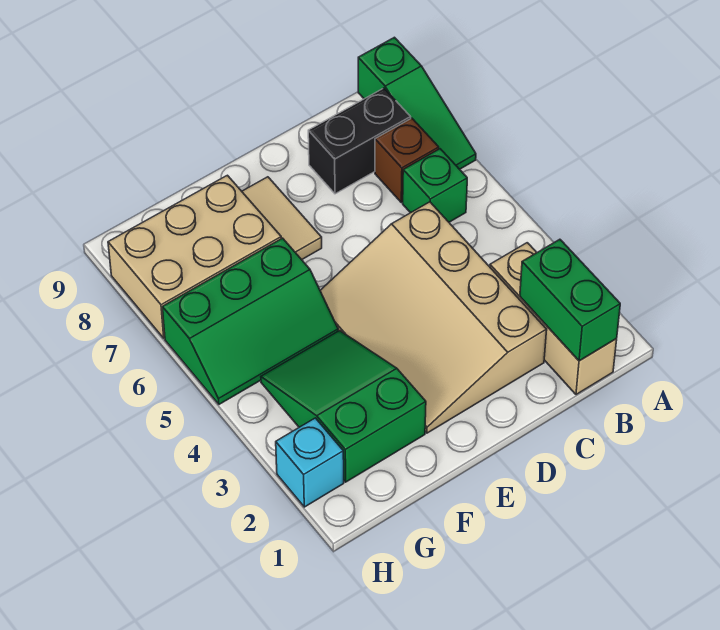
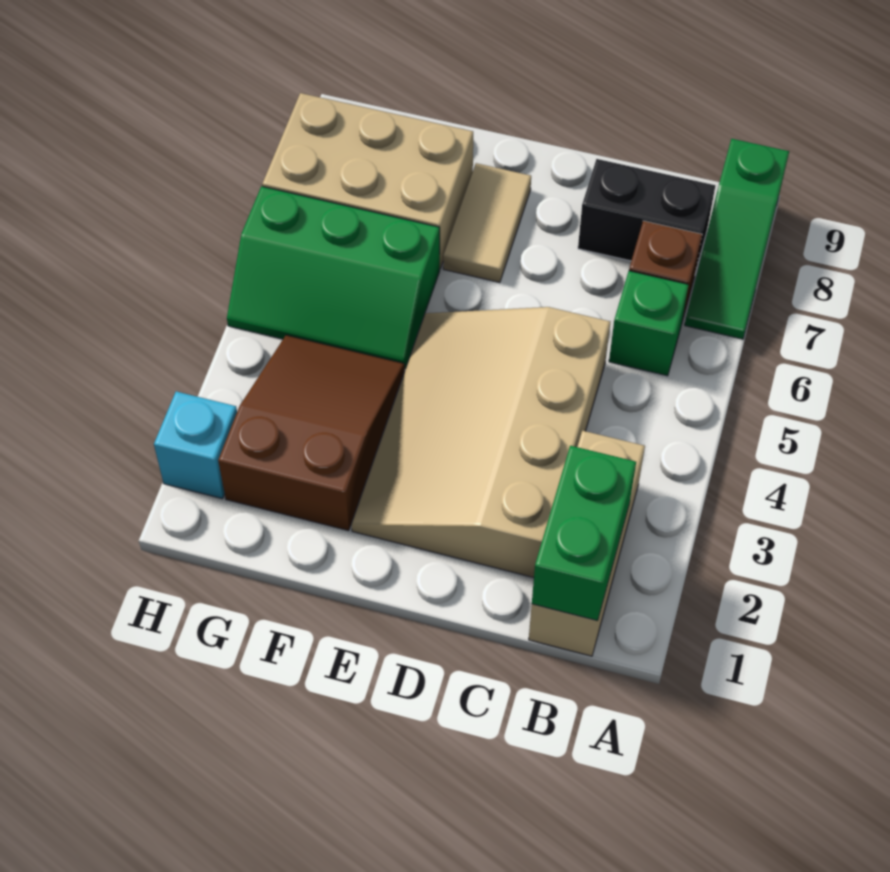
green slope F2:G4 level 1 top 2 -> brown slope F2:G4 level 1 top 2

